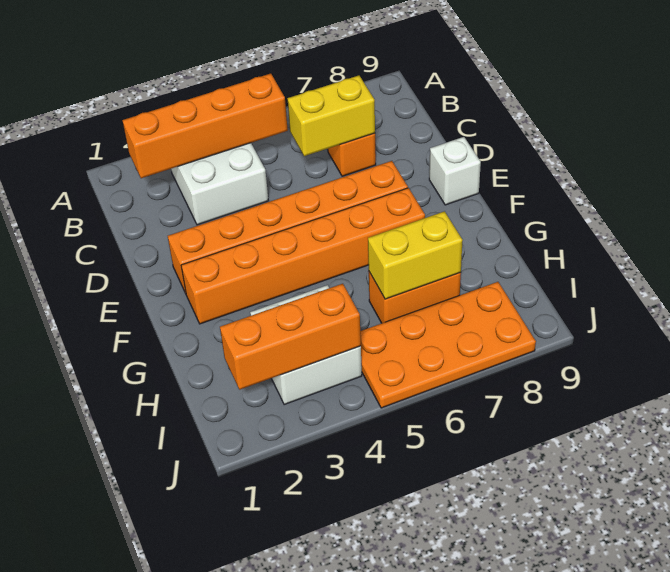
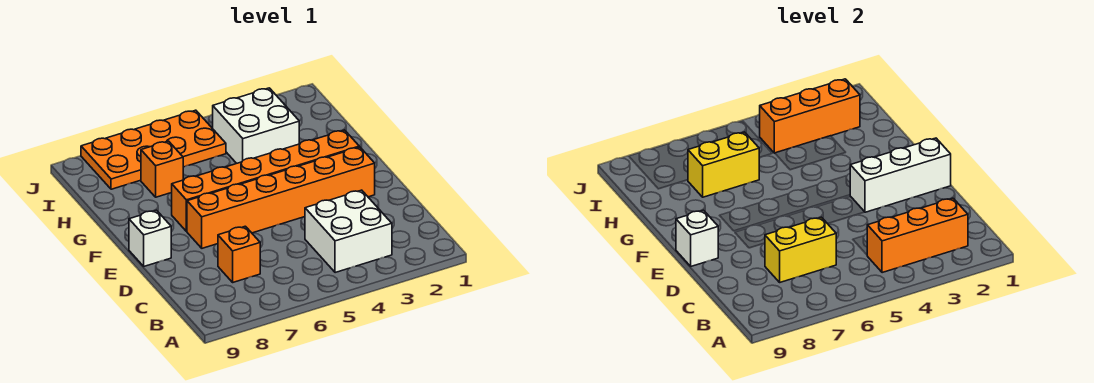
orange brick B2:B5 level 2 -> orange brick B2:B4 level 2
none -> white brick E1:E3 level 2
none -> white brick E9 level 2
orange brick H6:H7 level 1 -> orange brick H7 level 1

